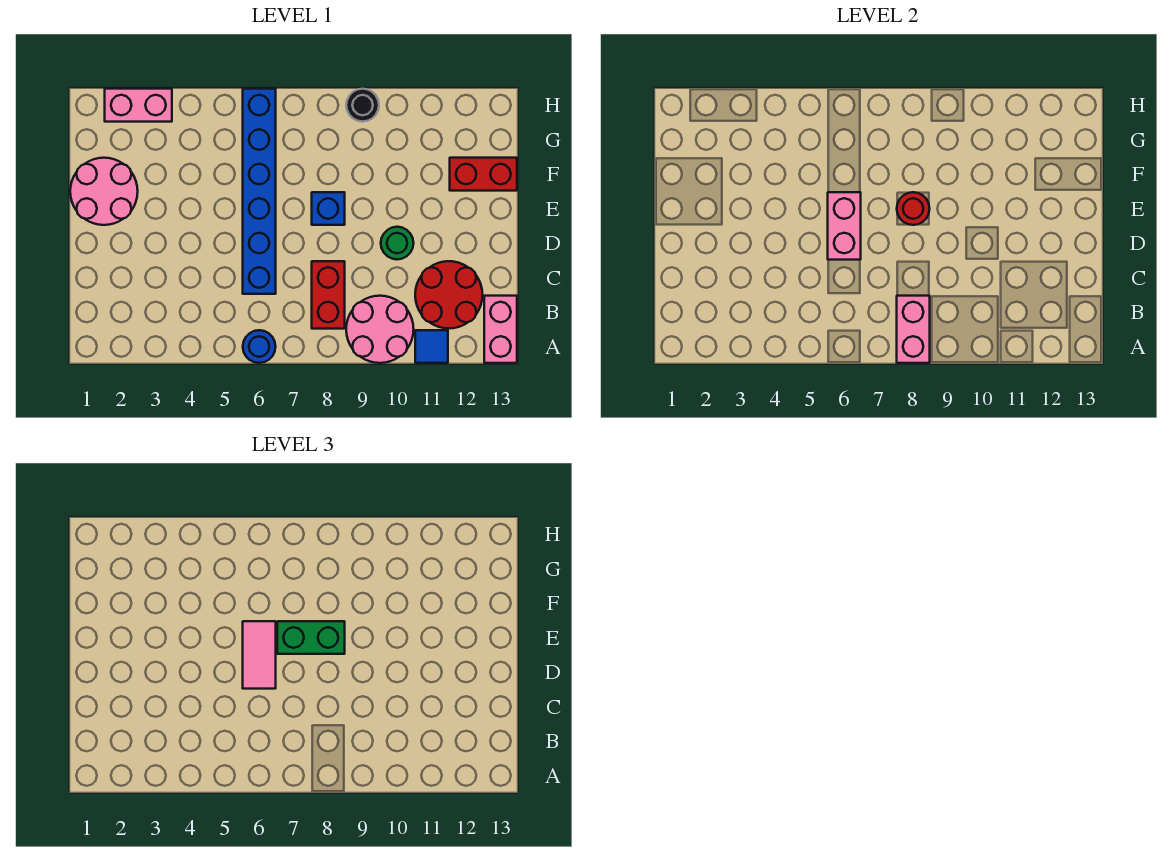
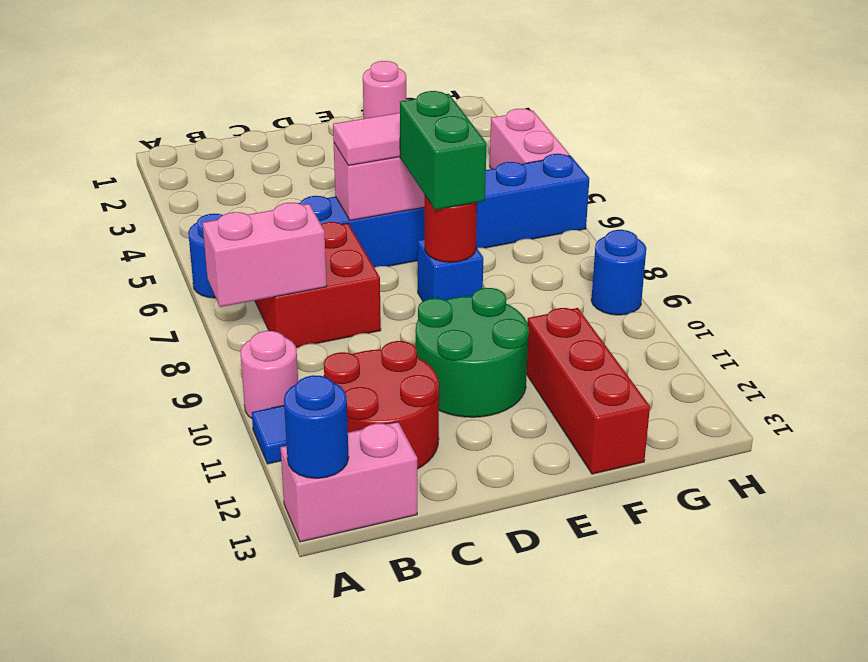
pink round brick A9:B10 level 1 -> pink round brick A10 level 1
none -> blue round brick A13 level 2
red brick B8:C8 level 1 -> red brick B7:C8 level 1
green round brick D10 level 1 -> green round brick D10:E11 level 1
pink round brick E1:F2 level 1 -> pink round brick F1 level 1
red brick F12:F13 level 1 -> red brick F11:F13 level 1
pink brick H2:H3 level 1 -> pink brick H4:H5 level 1
black round brick H9 level 1 -> blue round brick H9 level 1

